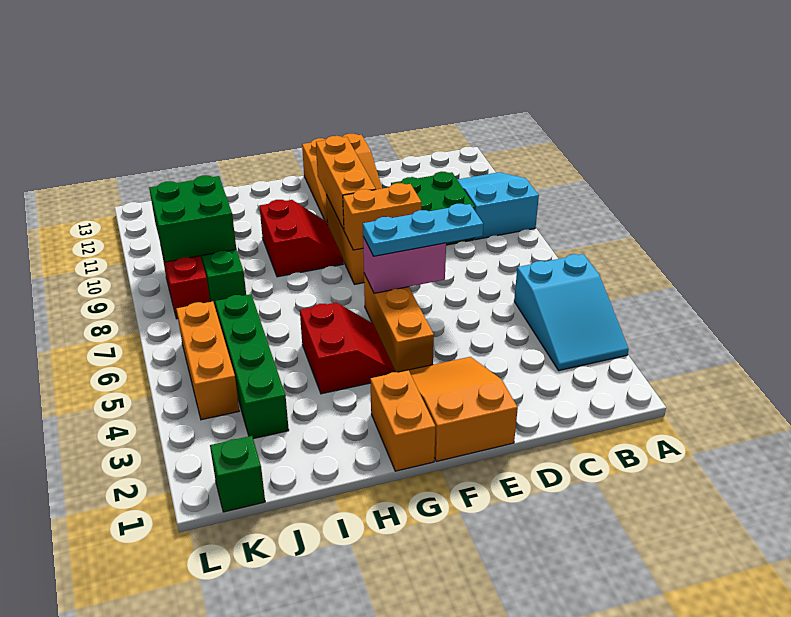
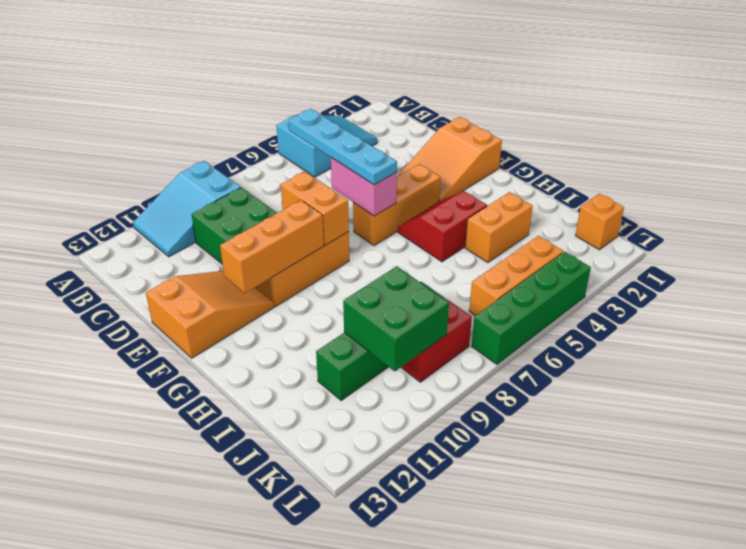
cyan plate D6:F6 level 3 -> cyan plate C6:F6 level 3
orange brick G1:G2 level 1 -> orange brick I3:I4 level 1
red slope G9:H10 level 1 top H -> none
green brick J3:J6 level 1 -> green brick L4:L7 level 1
green brick K1 level 1 -> orange brick K1 level 1

